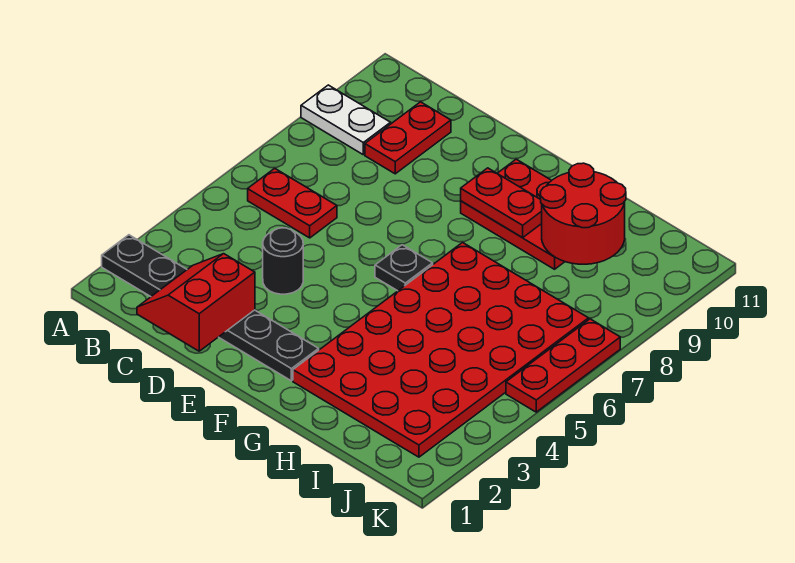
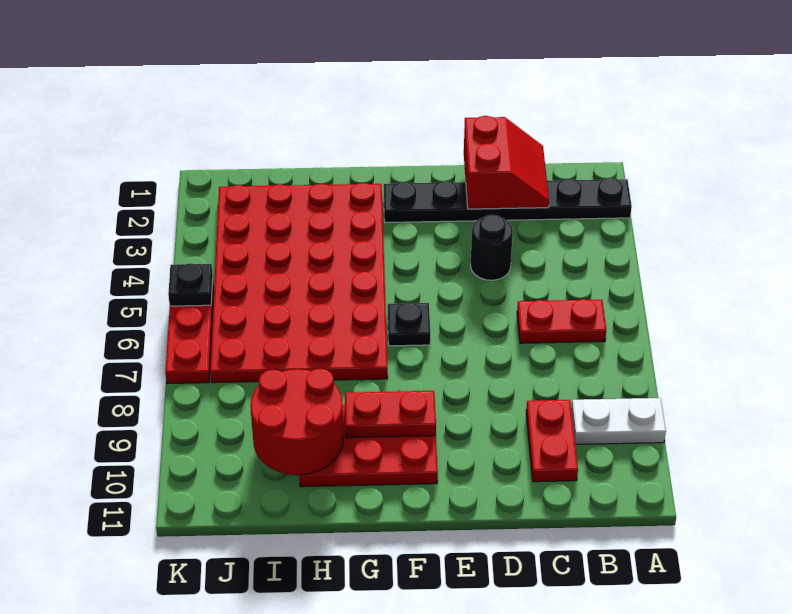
none -> black plate K5 level 2

